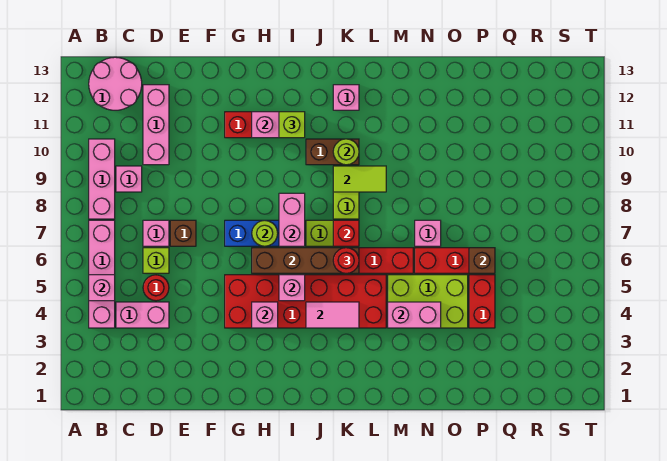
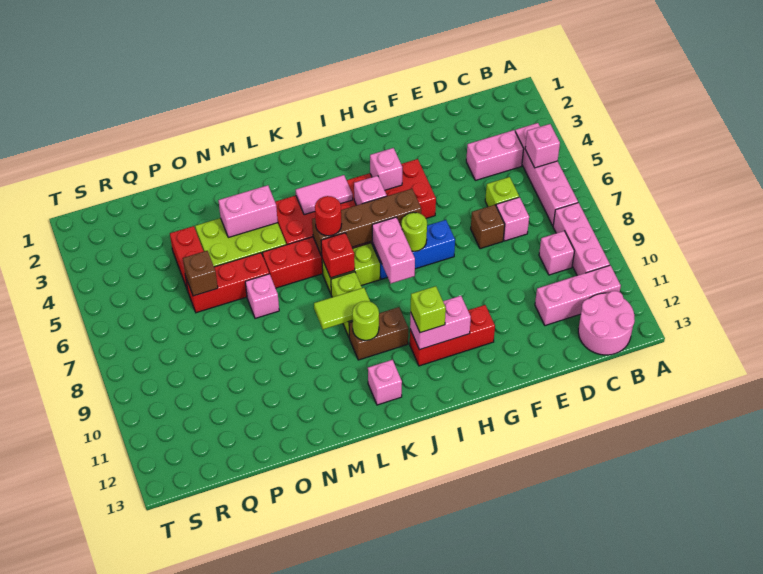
red round brick D5 level 1 -> none
pink brick D10:D12 level 1 -> pink brick B11:D11 level 1

